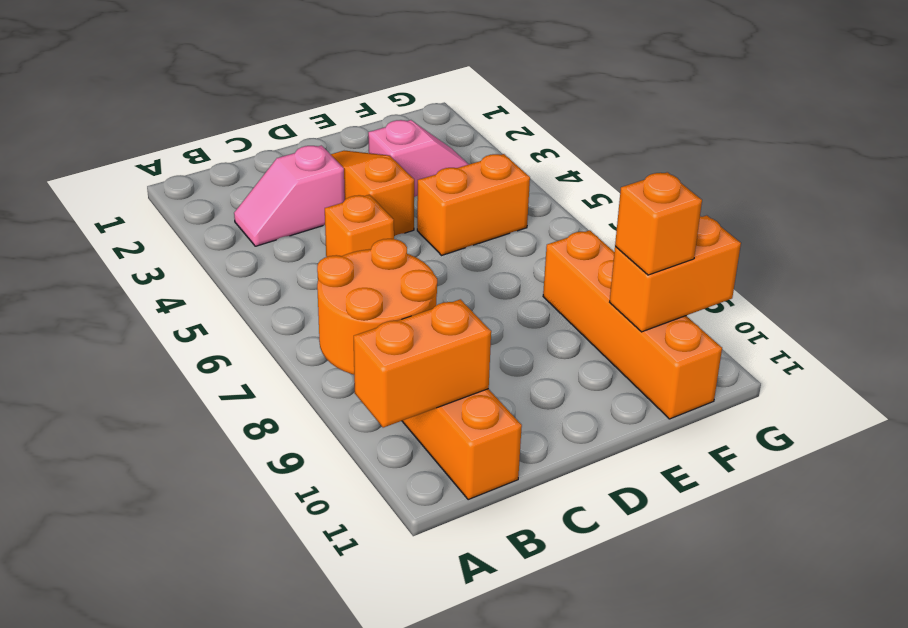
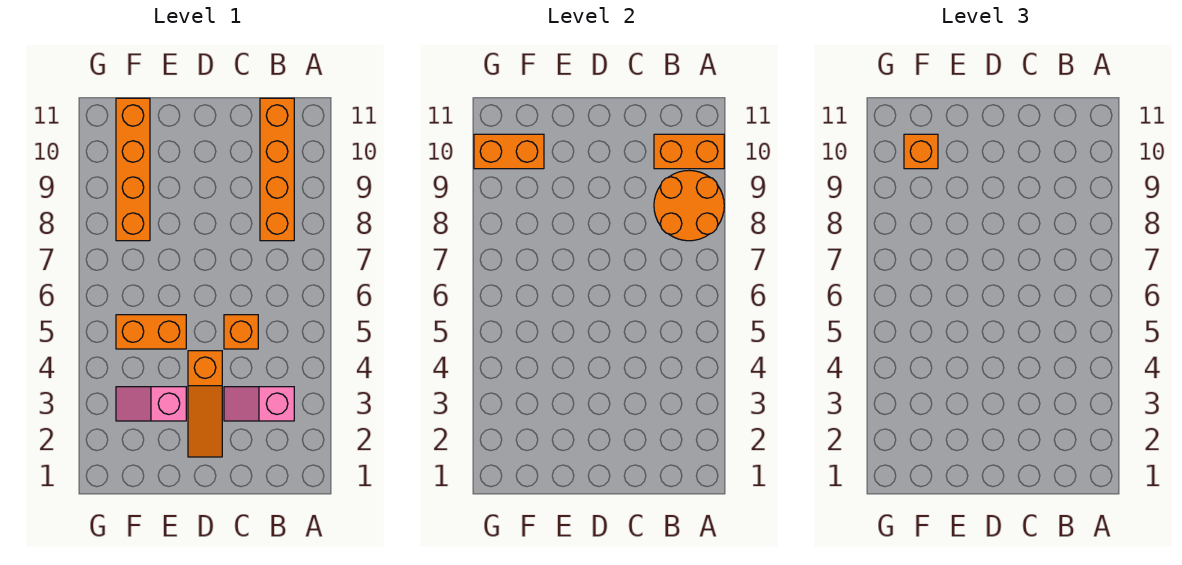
pink slope B3:C3 level 1 top C -> pink slope B3:C3 level 1 top B

